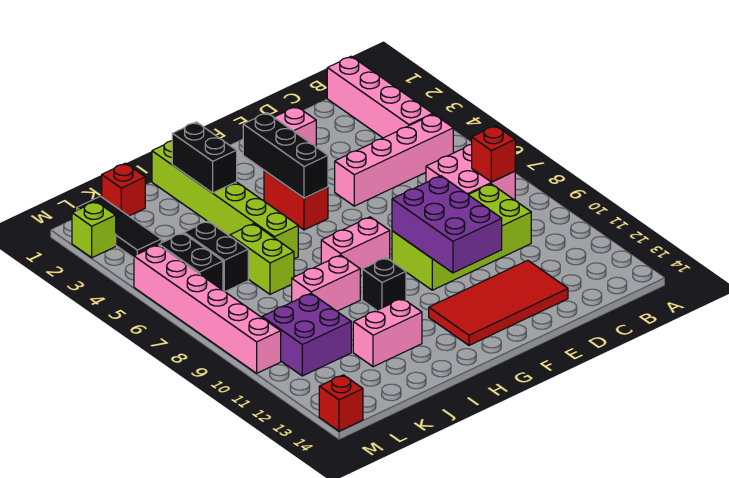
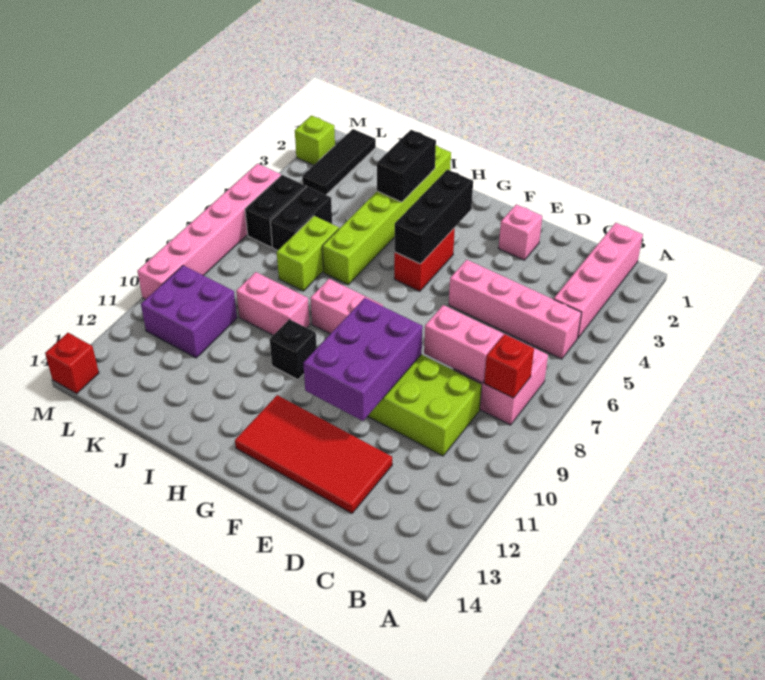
pink brick I12:J12 level 1 -> pink brick C8:D8 level 2
red brick K1 level 1 -> none

